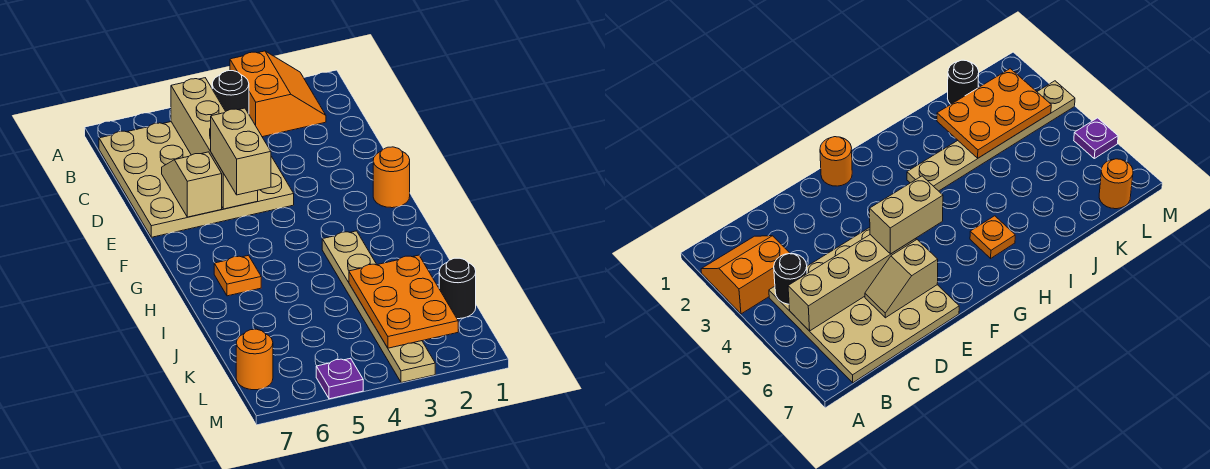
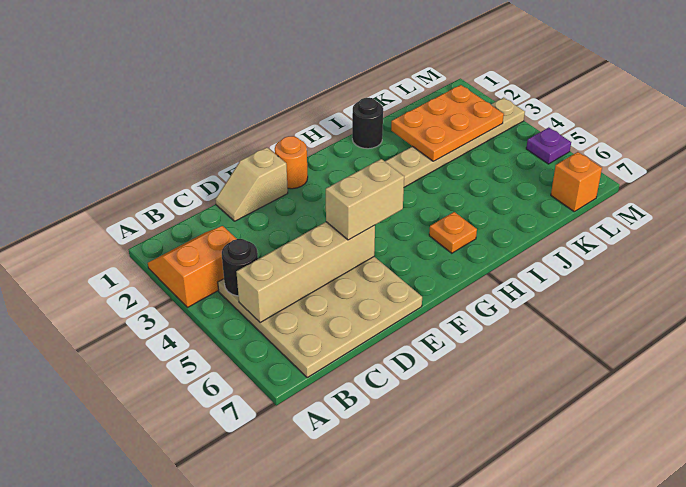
tan slope D6:E6 level 2 top E -> tan slope D1:E1 level 1 top E
black round brick K1 level 1 -> black round brick I1 level 1
orange round brick L7 level 1 -> orange brick L7 level 1

